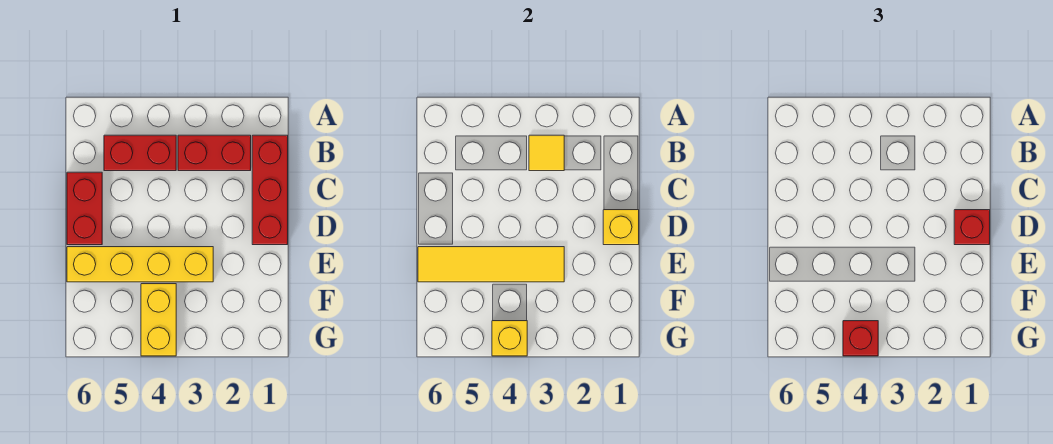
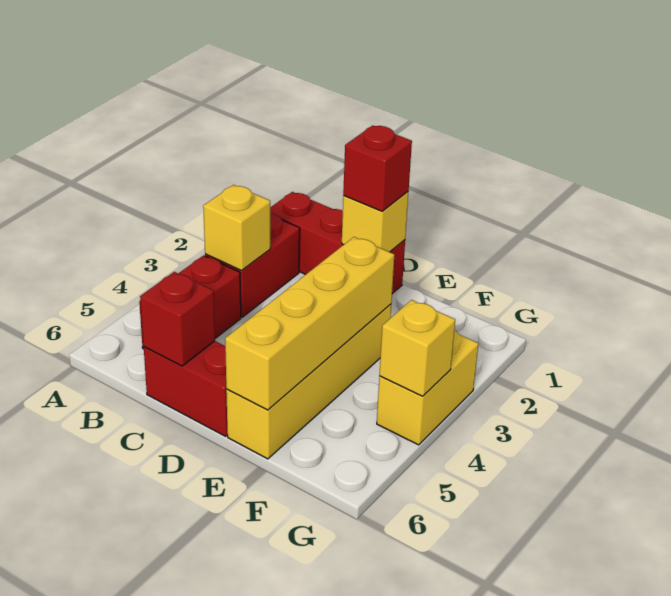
yellow tile B3 level 2 -> yellow brick B3 level 2
yellow tile E3:E6 level 2 -> yellow brick E3:E6 level 2
yellow brick F4:G4 level 1 -> yellow brick G3:G4 level 1
red brick G4 level 3 -> red brick C6 level 2

